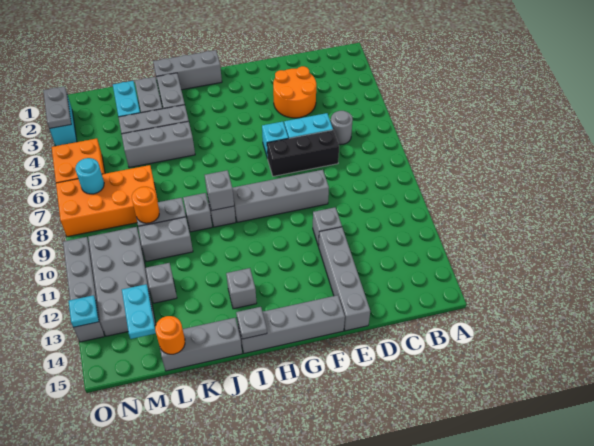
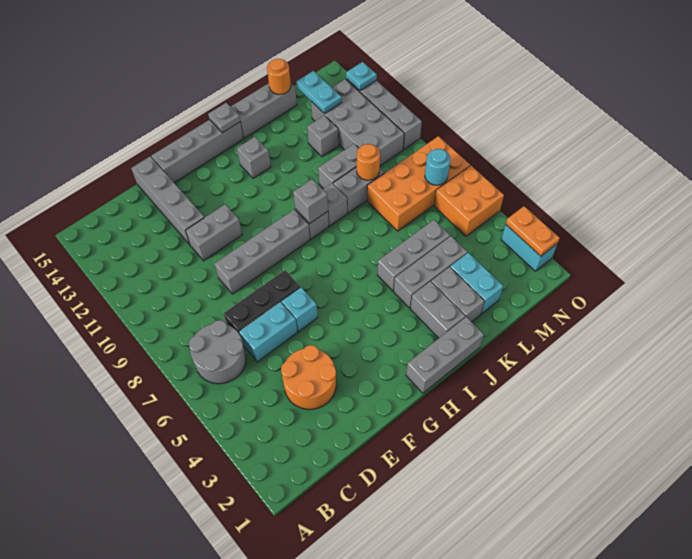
grey round brick C6 level 1 -> grey round brick B6:C7 level 1
grey brick E11 level 1 -> grey brick E11:F11 level 1
grey plate O2:O3 level 2 -> orange plate O2:O3 level 2

